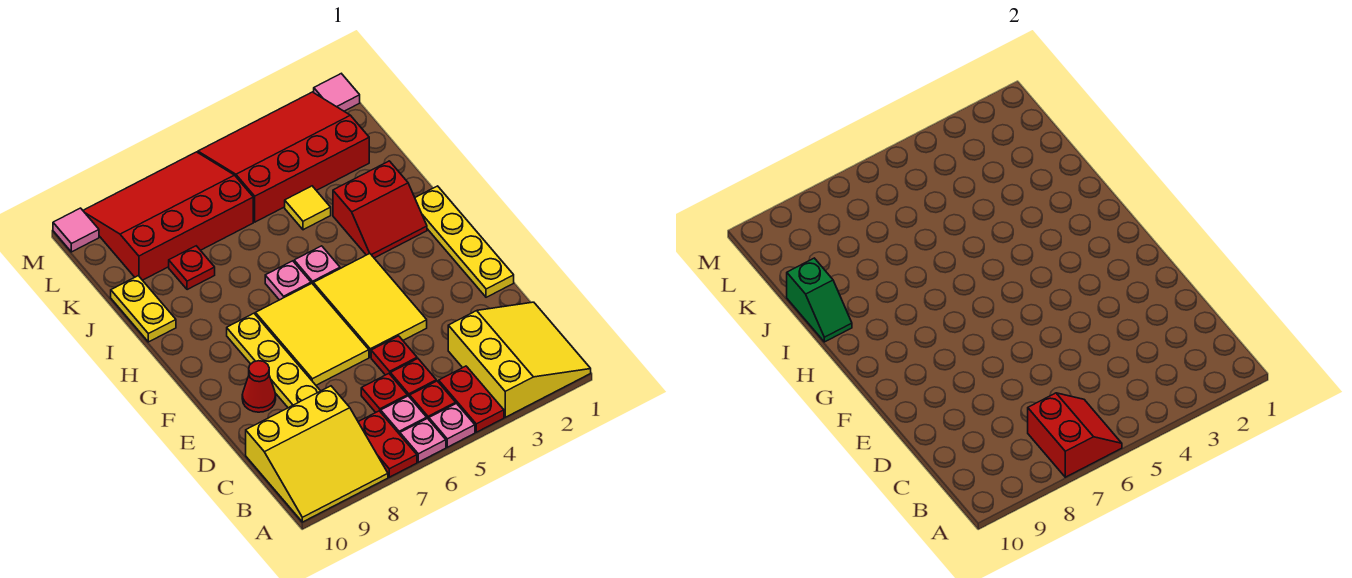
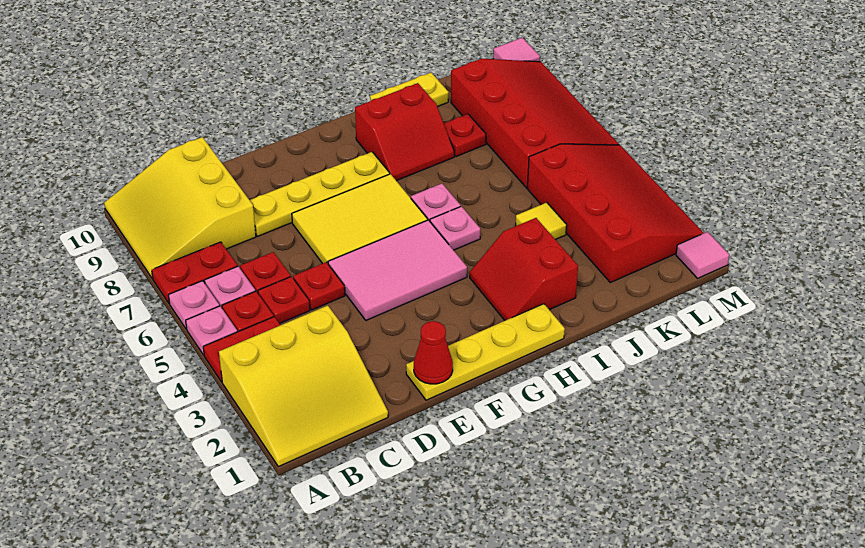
red slope A6:B7 level 2 top 7 -> red slope H8:I9 level 1 top 9
yellow tile E4:G5 level 1 -> pink tile E4:G5 level 1
red cone E9 level 1 -> red cone E1 level 2
green slope I10:J10 level 2 top J -> none

